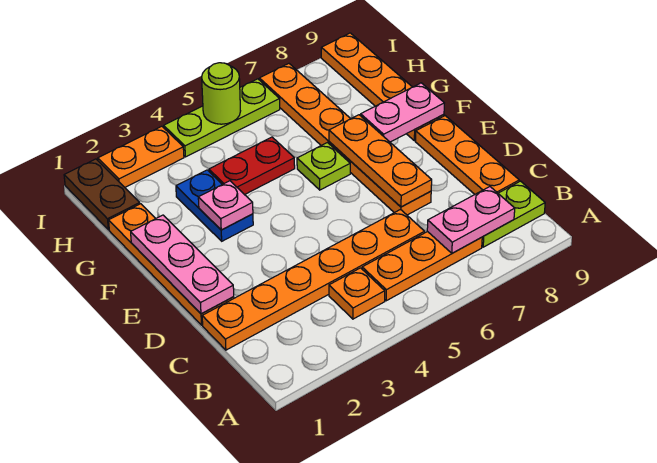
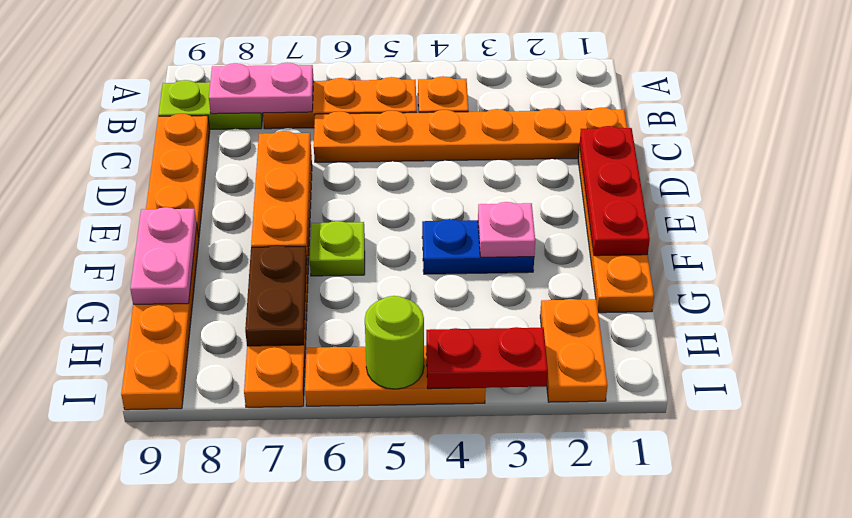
pink plate D1:F1 level 2 -> red plate D1:F1 level 2
blue plate F3:G3 level 1 -> blue plate F3:F4 level 1
pink plate F8:F9 level 2 -> pink plate F9:G9 level 2
red plate G4:G5 level 1 -> red plate I3:I4 level 2
brown plate H1:I1 level 1 -> brown plate G7:H7 level 2
orange plate I2:I3 level 1 -> orange plate H2:I2 level 1
lime plate I4:I6 level 1 -> orange plate I4:I6 level 1

